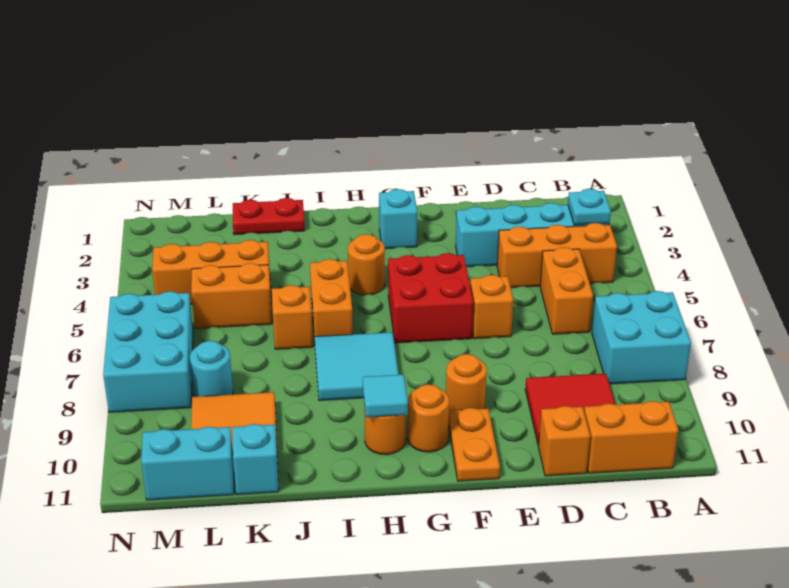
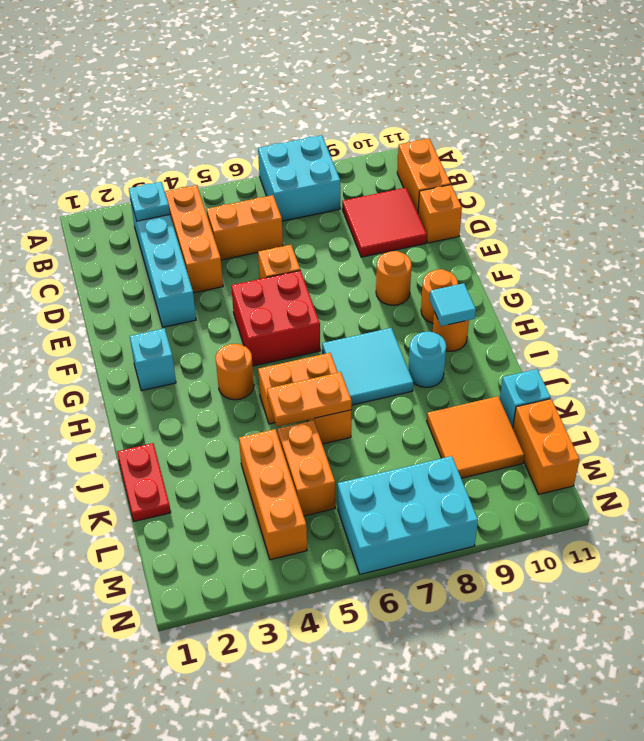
orange plate F10:F11 level 1 -> orange plate J5:J6 level 2
cyan round brick L8 level 1 -> cyan round brick I9 level 1
cyan brick L11:M11 level 1 -> orange brick L11:M11 level 1

